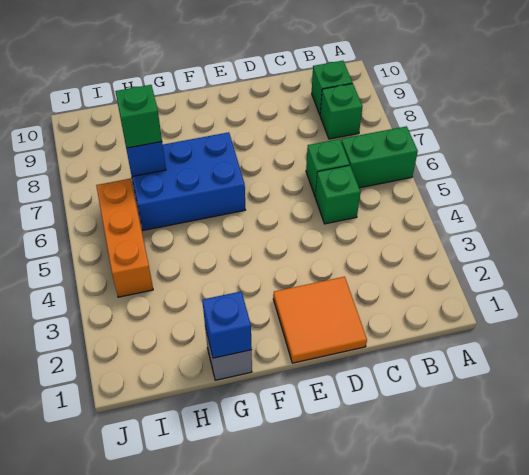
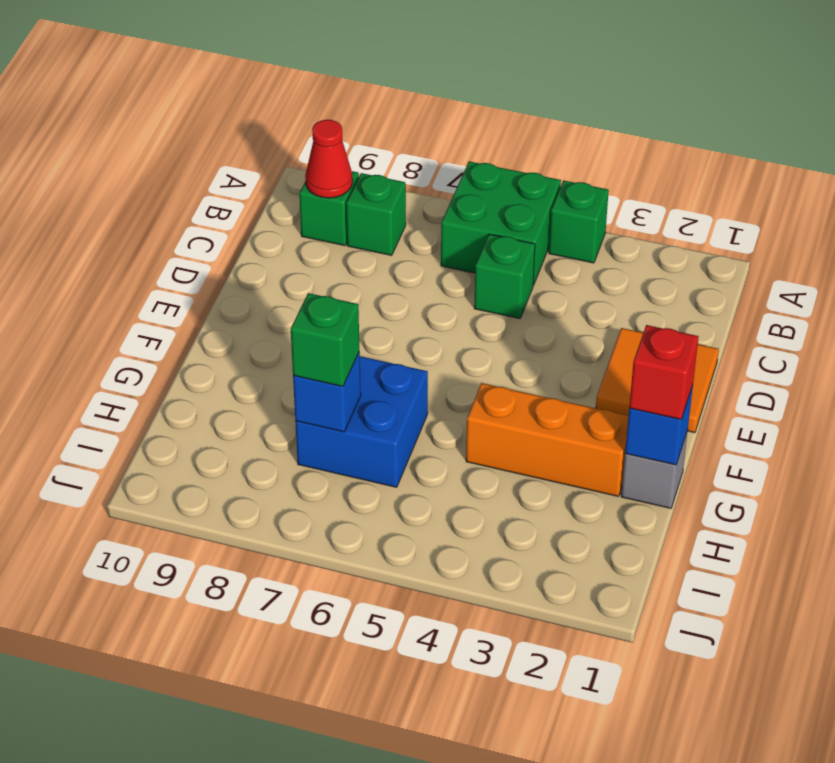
green brick A6:B6 level 1 -> green brick A5:B6 level 1
none -> red cone B9 level 2
green brick C6 level 1 -> green brick A4 level 1
blue brick F6:H7 level 1 -> blue brick G6:H7 level 1
none -> red brick G1 level 3
orange brick I4:I6 level 1 -> orange brick G2:G4 level 1

